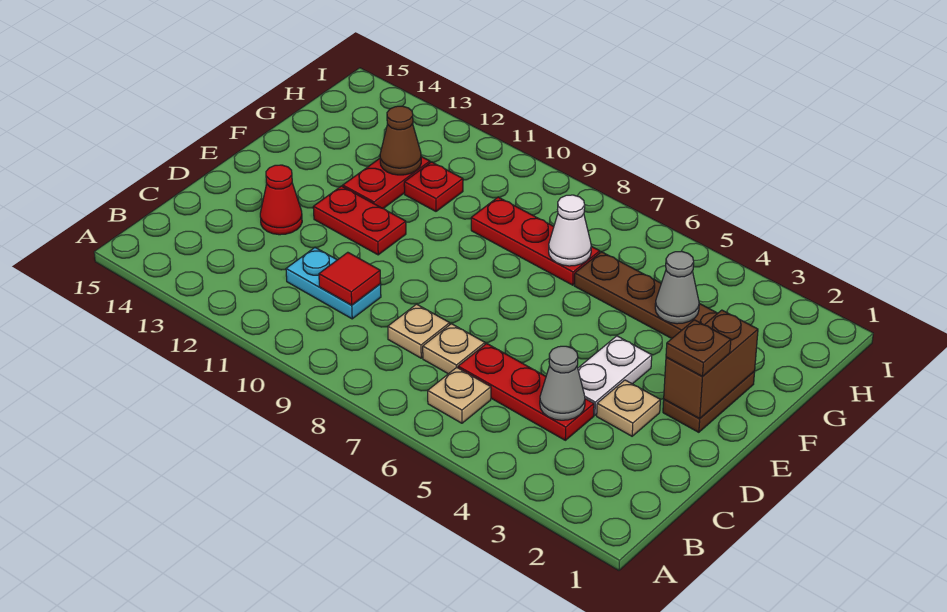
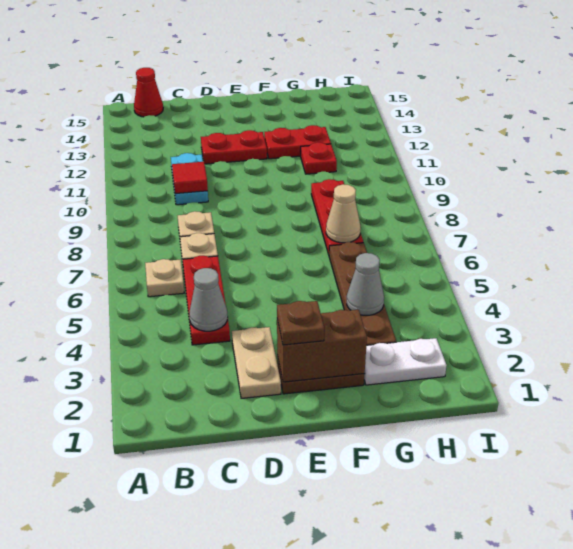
tan plate D3 level 1 -> tan plate D2:D3 level 1
white plate D4:E4 level 1 -> white plate G2:H2 level 1
red cone D13 level 1 -> red cone B15 level 1
red plate E11:E12 level 1 -> red plate D12:E12 level 1
white cone G7 level 2 -> tan cone G7 level 2
brown cone G12 level 2 -> none

